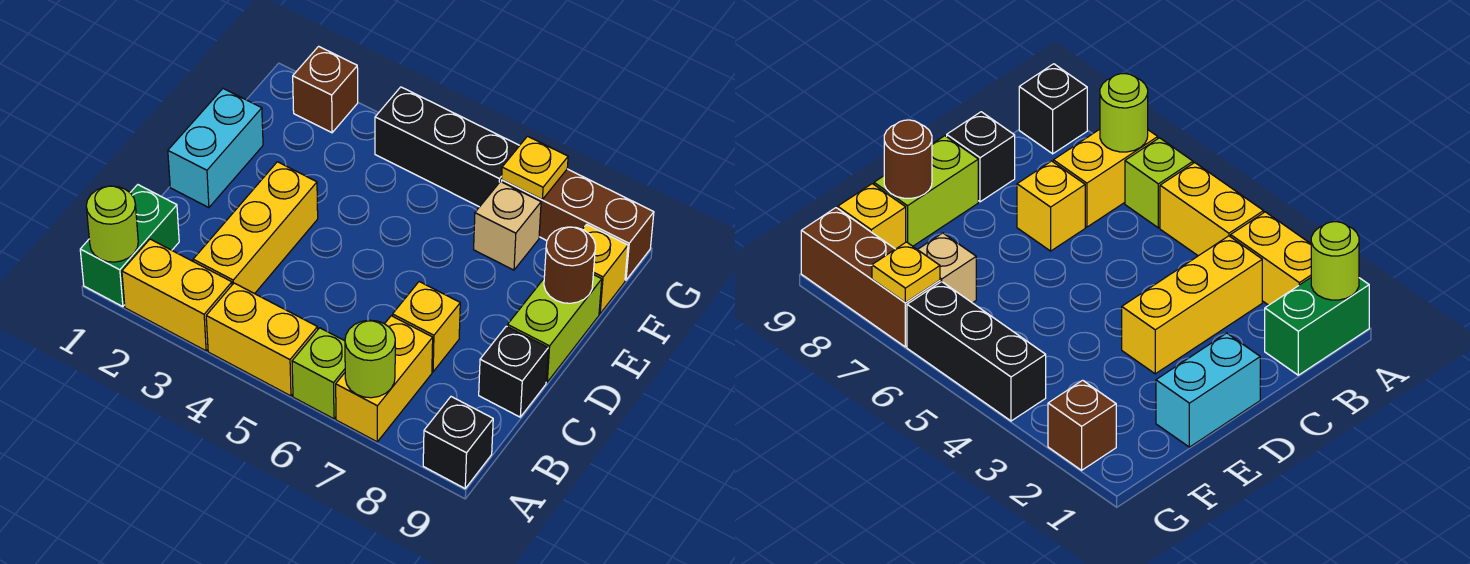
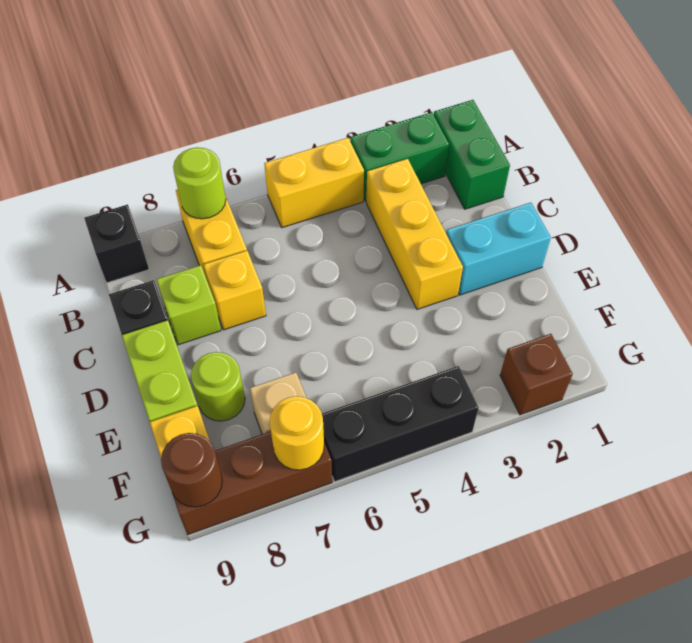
lime round brick A1 level 2 -> lime round brick E8 level 1
yellow brick A2:A3 level 1 -> green brick A2:A3 level 1
lime brick A6 level 1 -> lime brick C8 level 1
cyan brick D1:E1 level 1 -> cyan brick D1:D2 level 1
brown round brick E9 level 2 -> brown round brick G9 level 2
yellow plate G7 level 2 -> yellow round brick G7 level 2

